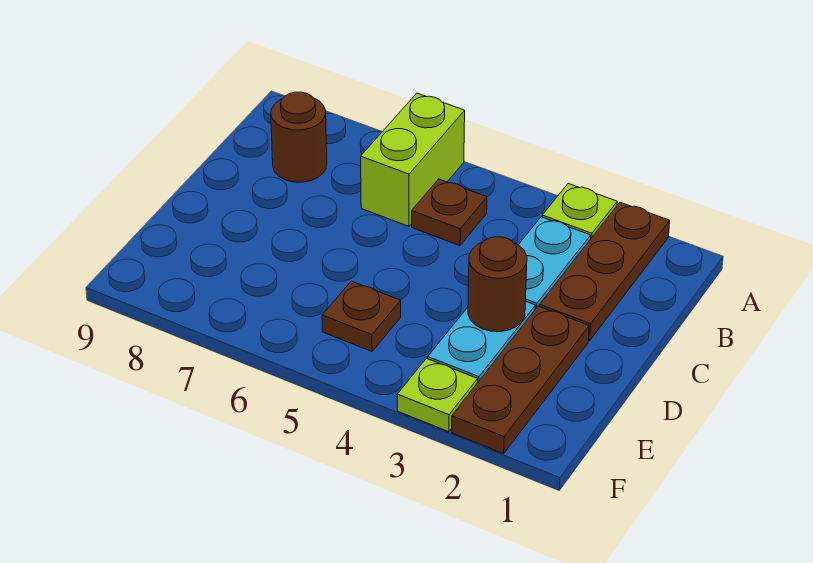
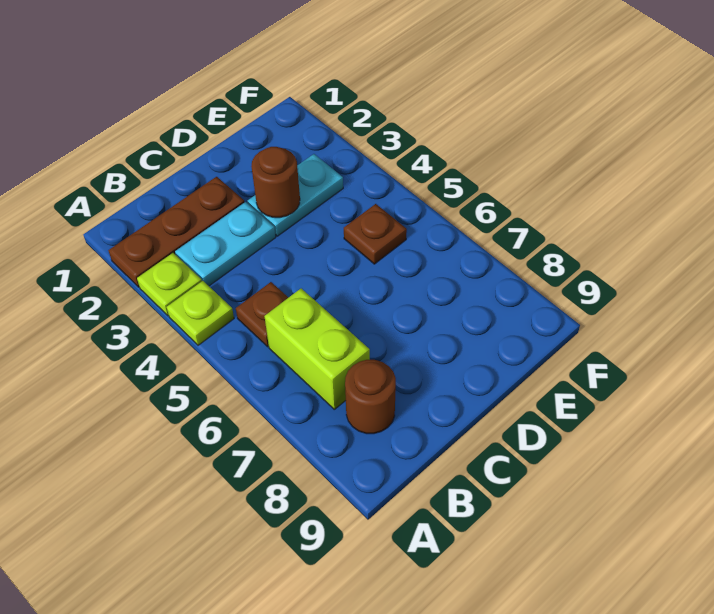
lime brick A6:B6 level 1 -> lime brick B6:B7 level 1
brown plate D2:F2 level 1 -> none
lime plate F3 level 1 -> lime plate A4 level 1

